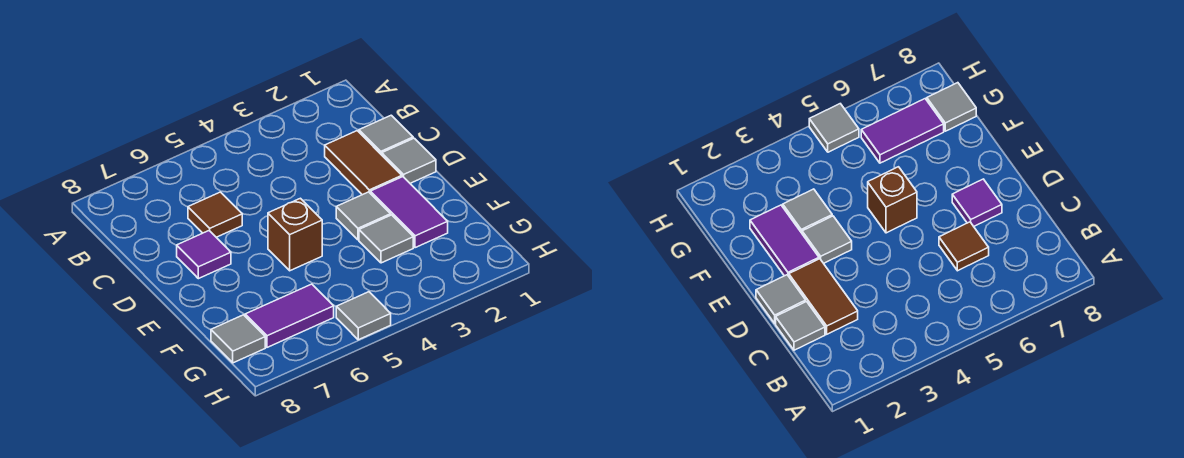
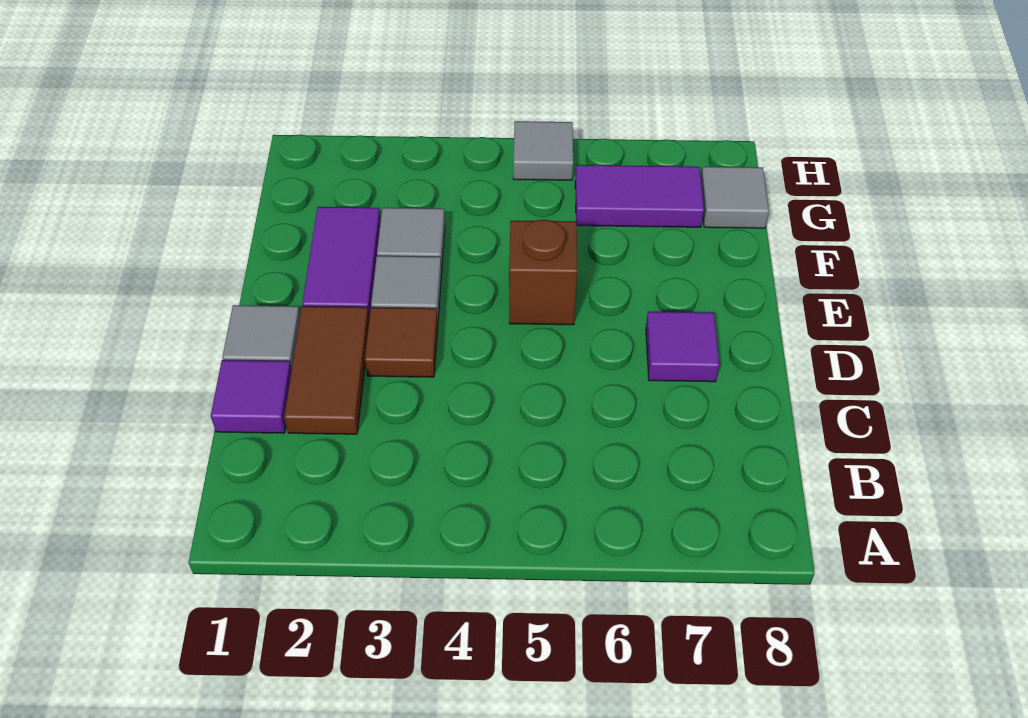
grey tile C1 level 1 -> purple tile C1 level 1
brown tile C6 level 1 -> brown tile D3 level 1

